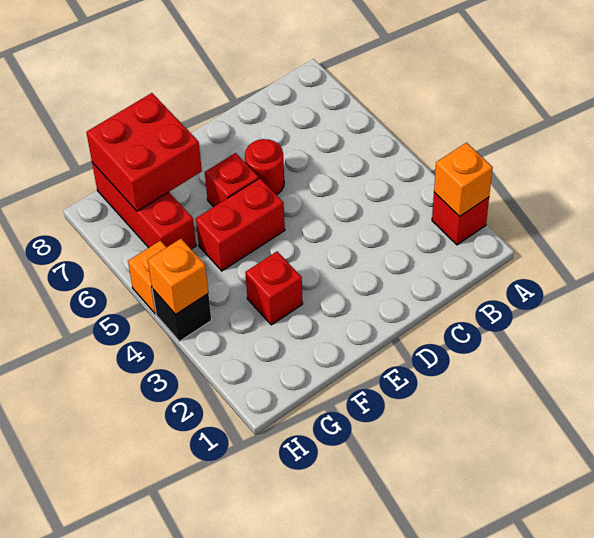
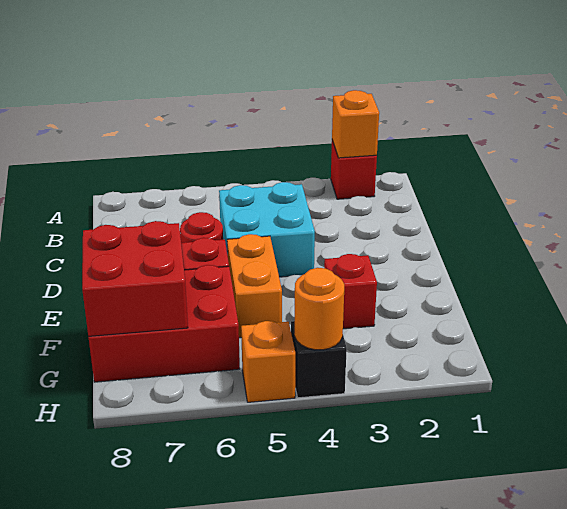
none -> cyan brick C4:D5 level 1
red brick E5:F5 level 1 -> orange brick E5:F5 level 1
red brick G6:G8 level 1 -> red brick F6:G8 level 1
orange brick H4 level 2 -> orange round brick H4 level 2

